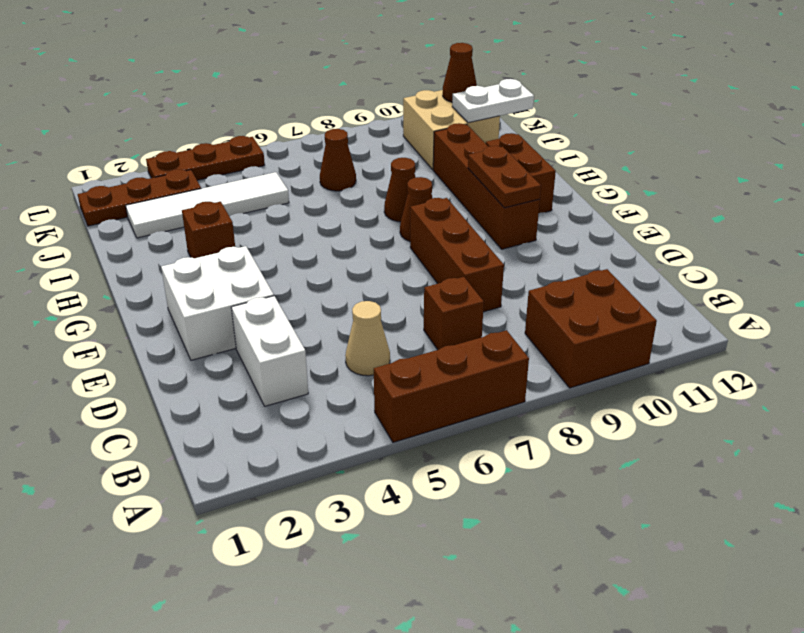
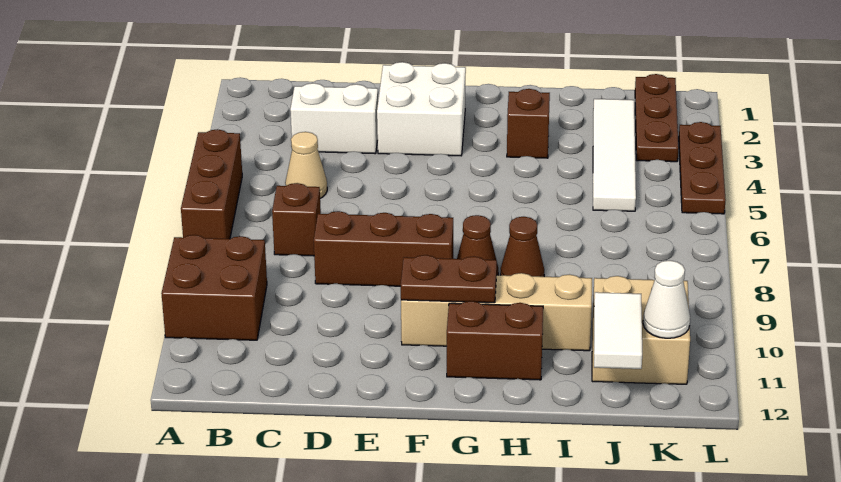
brown brick F10:I10 level 1 -> tan brick F10:I10 level 1
brown cone J7 level 1 -> none
white plate J11:J12 level 2 -> white tile J11:J12 level 2
brown cone K11 level 2 -> white cone K11 level 2

